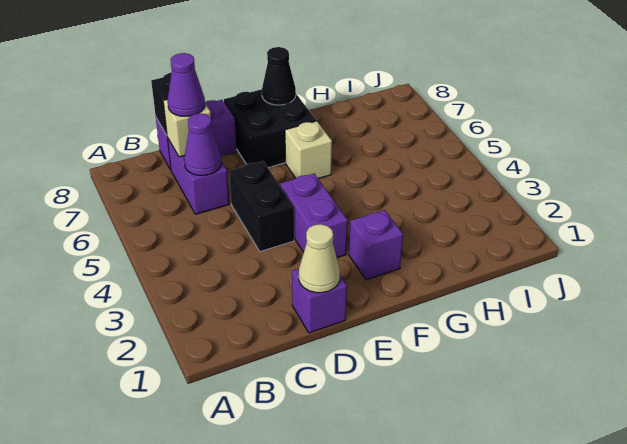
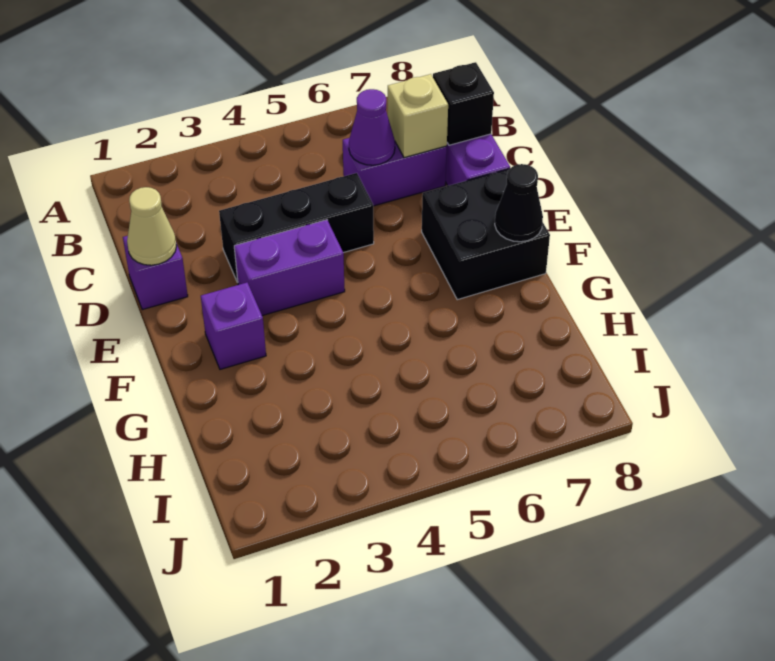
purple cone C7 level 3 -> none
black brick D4:D5 level 1 -> black brick D3:D5 level 1
tan brick F6 level 1 -> none

